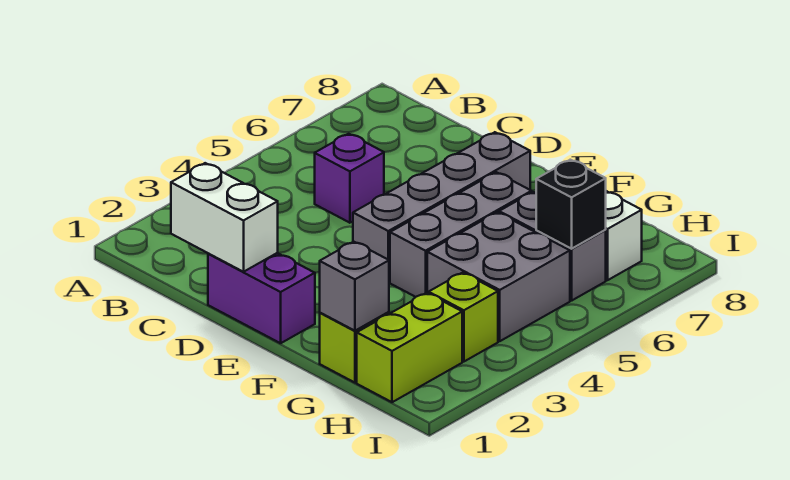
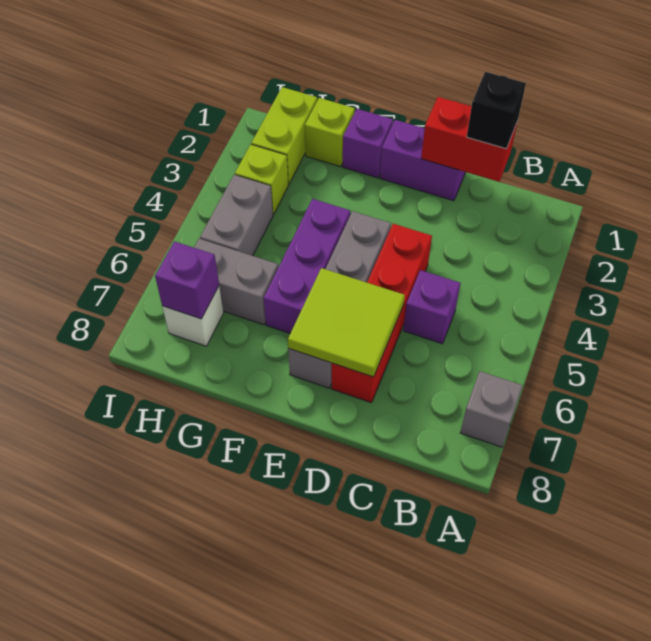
white brick C1:D1 level 2 -> red brick C1:D1 level 2
none -> red brick D4:D7 level 1
none -> lime tile D6:E7 level 2
none -> purple brick F1 level 1
grey brick F4:F6 level 1 -> purple brick F4:F6 level 1
grey brick G1 level 2 -> grey brick A7 level 1
grey brick G4:H5 level 1 -> grey brick H4:H5 level 1
black brick H6 level 2 -> black brick C1 level 3
none -> purple brick H7 level 2

